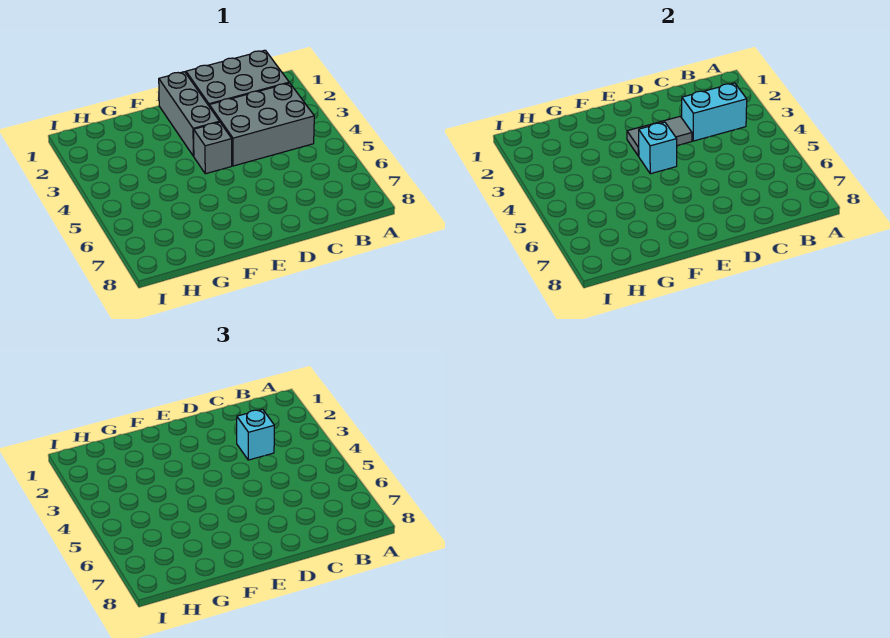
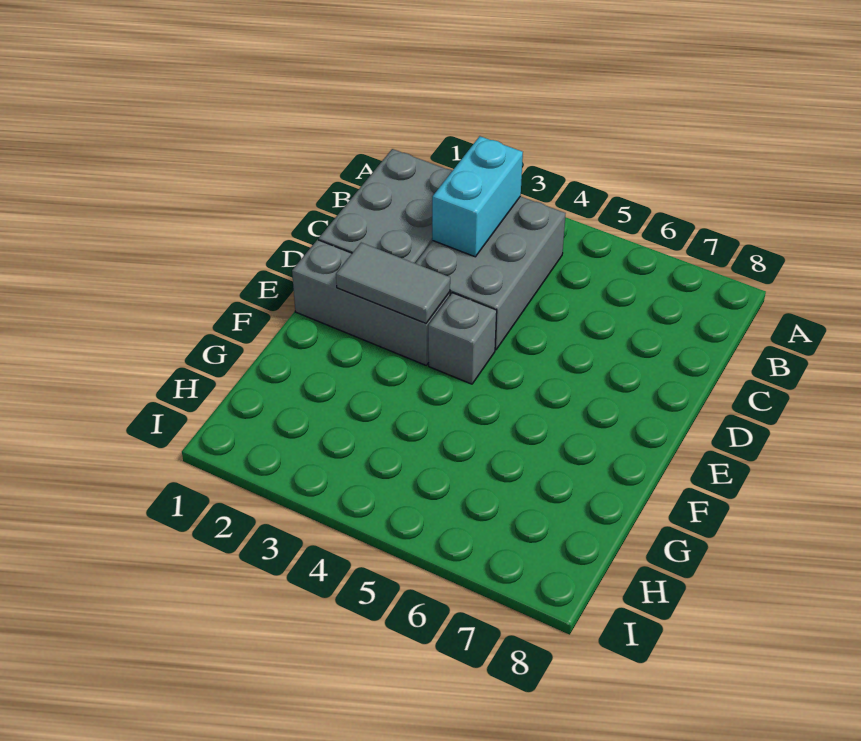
cyan brick C3 level 3 -> none
grey tile D3:E3 level 2 -> grey tile E2:E3 level 2
cyan brick E4 level 2 -> none

